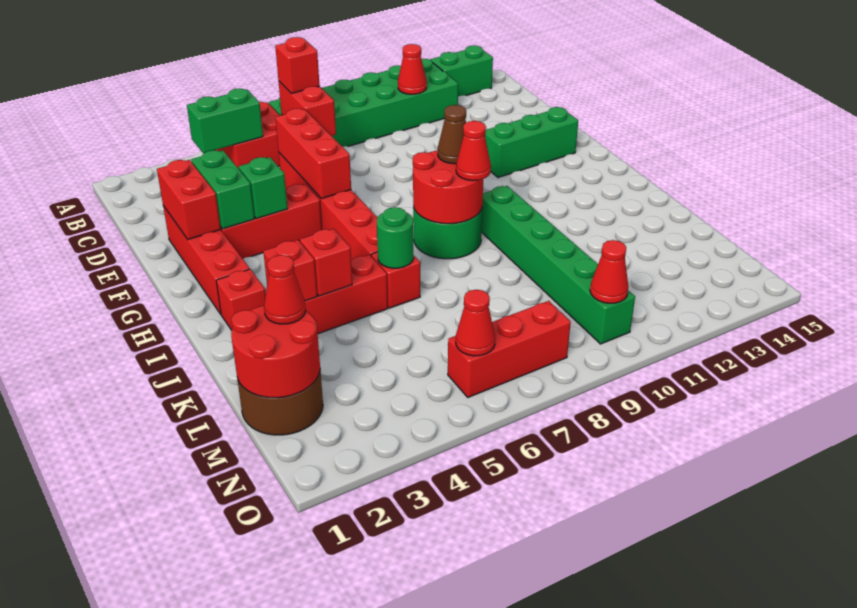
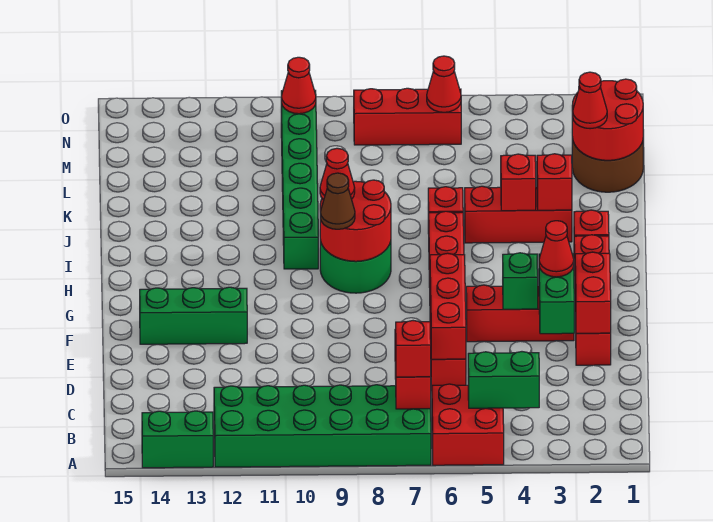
red cone B11 level 2 -> red cone F3 level 3
green round brick J6 level 2 -> none

